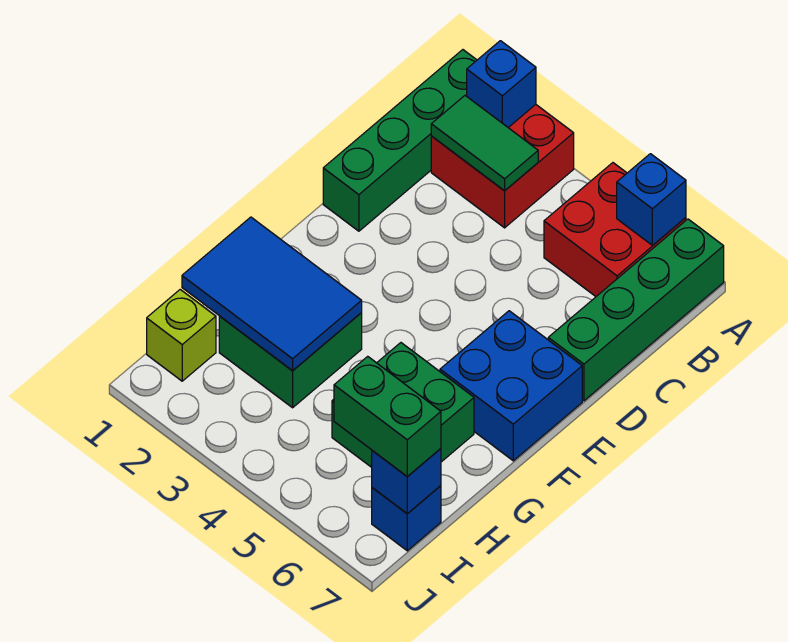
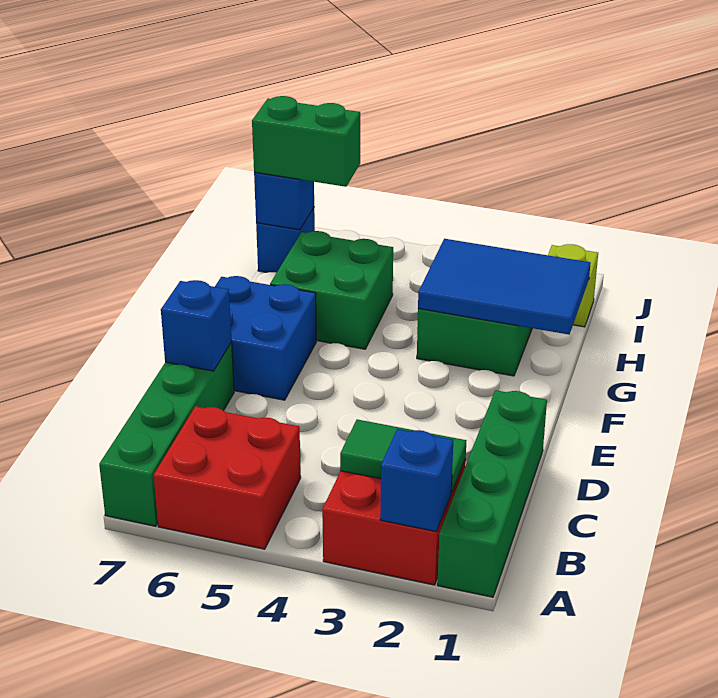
blue brick A6 level 2 -> blue brick D7 level 2

